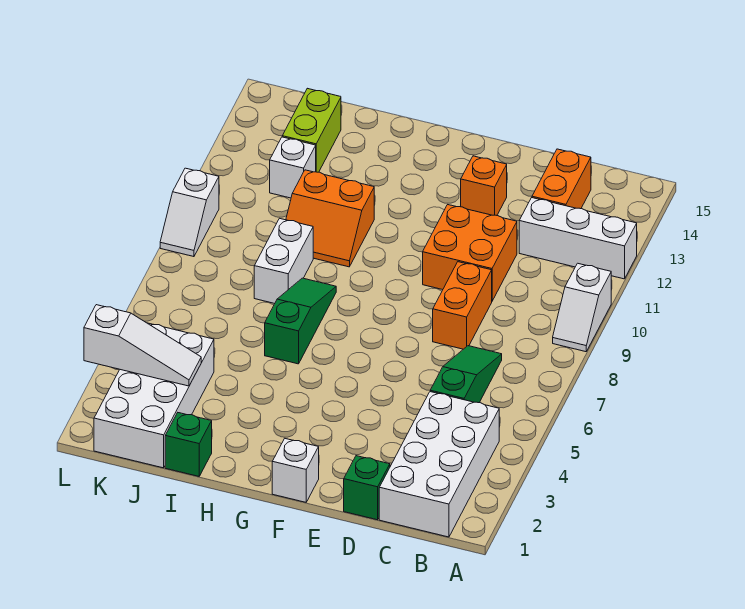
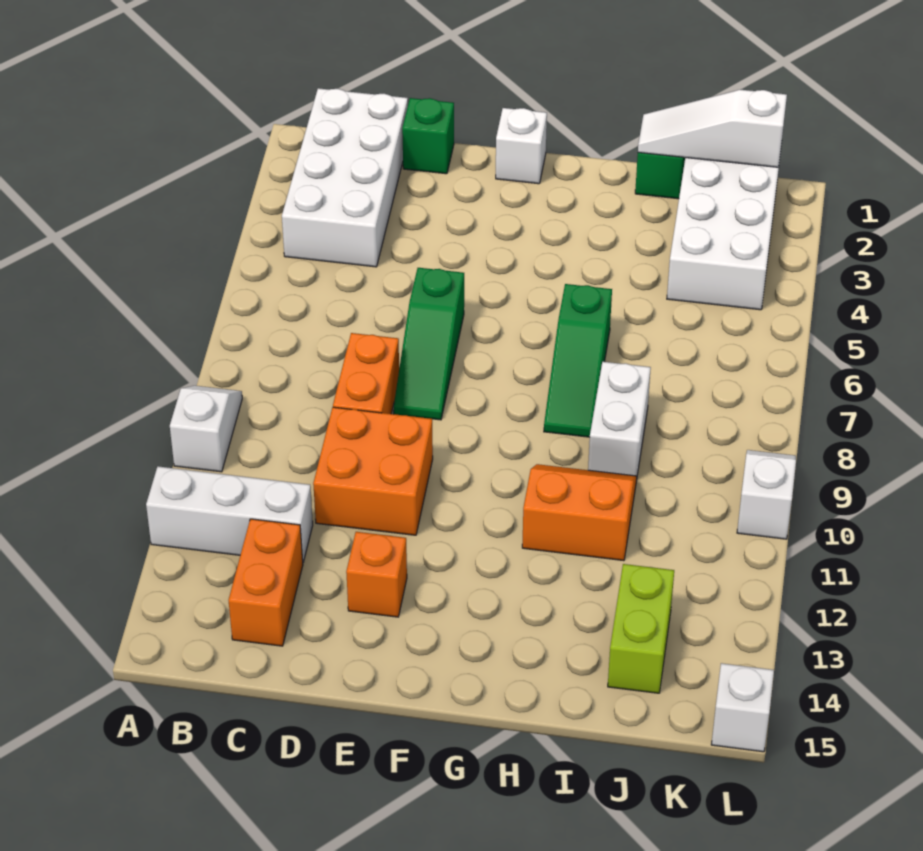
green slope C5:C7 level 1 top 5 -> green slope E6:E8 level 1 top 6
white slope J3:L3 level 2 top L -> white slope I1:K1 level 2 top K
white brick J12 level 1 -> white brick L15 level 1

